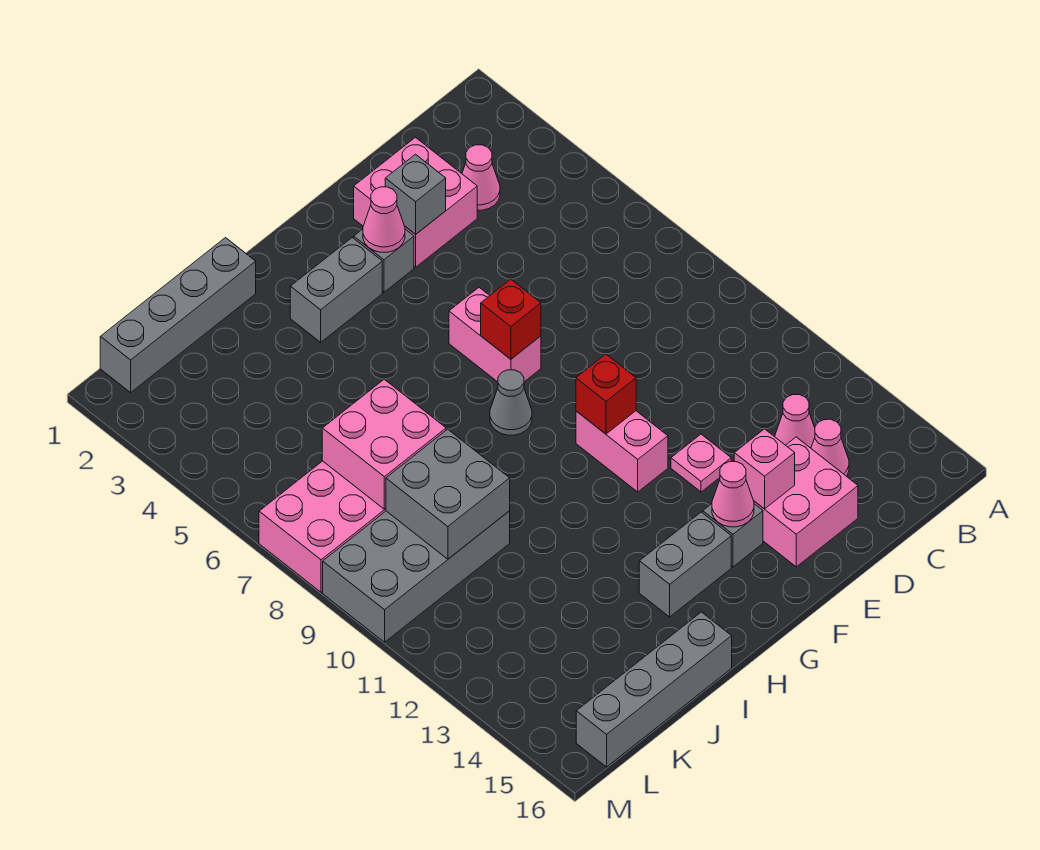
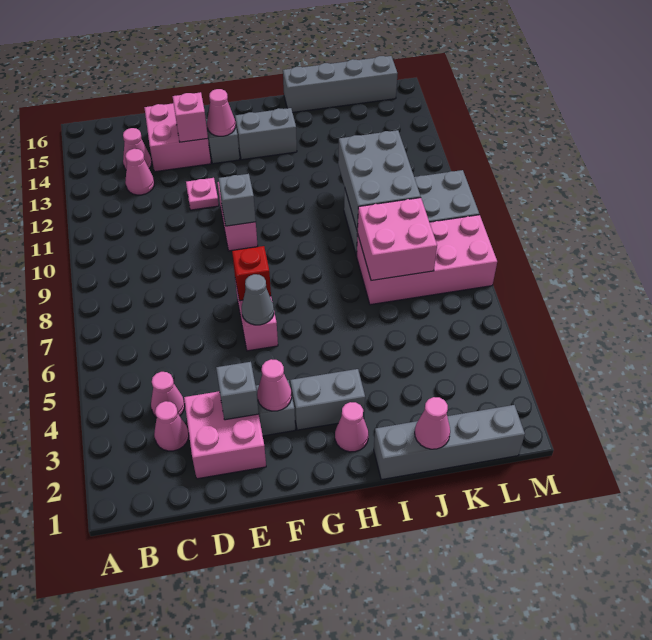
none -> pink cone C4 level 1
red brick F10 level 2 -> grey brick F10 level 2
grey cone G8 level 1 -> grey cone F6 level 2
none -> pink cone H2 level 1
none -> pink cone J1 level 2
grey brick J9:K10 level 2 -> grey brick J9:K11 level 2

